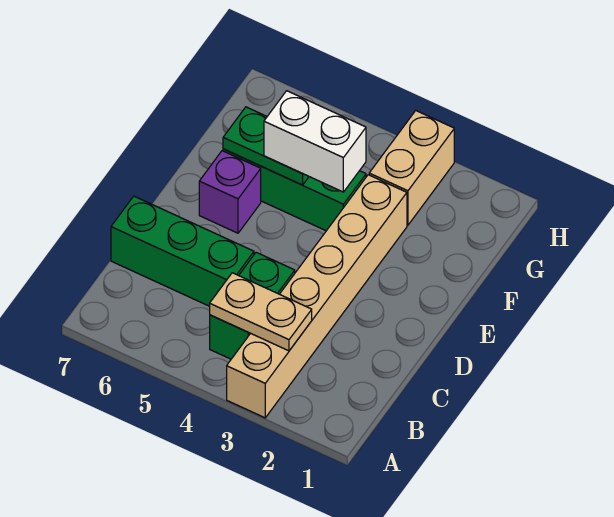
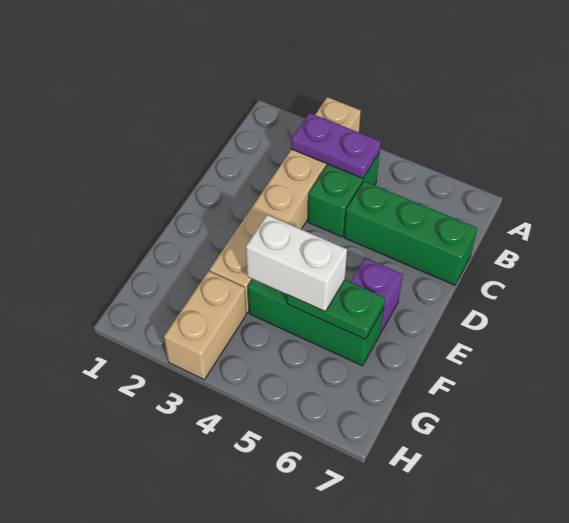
tan plate B3:B4 level 2 -> purple plate B3:B4 level 2

